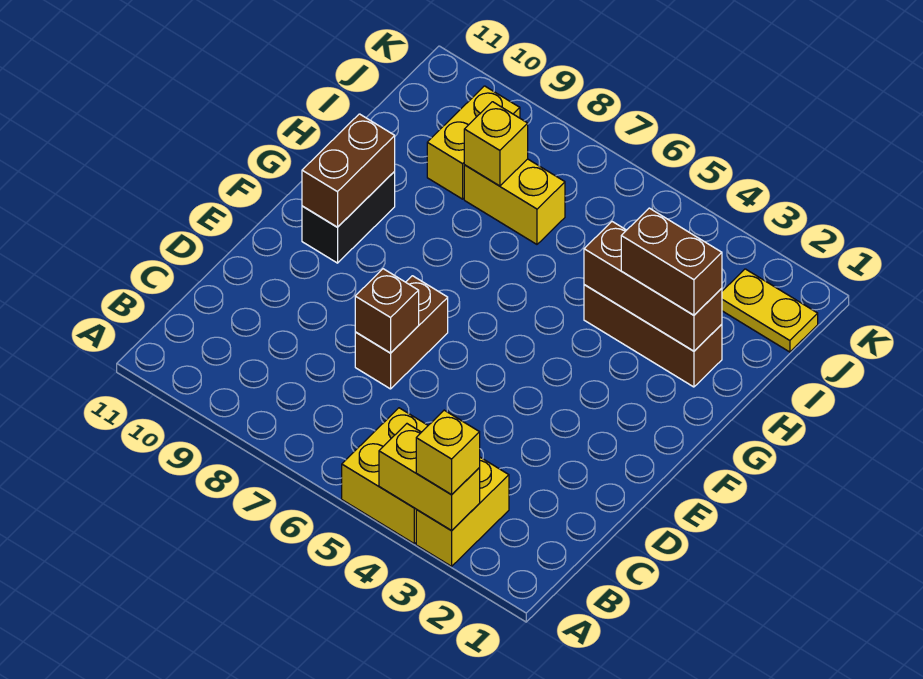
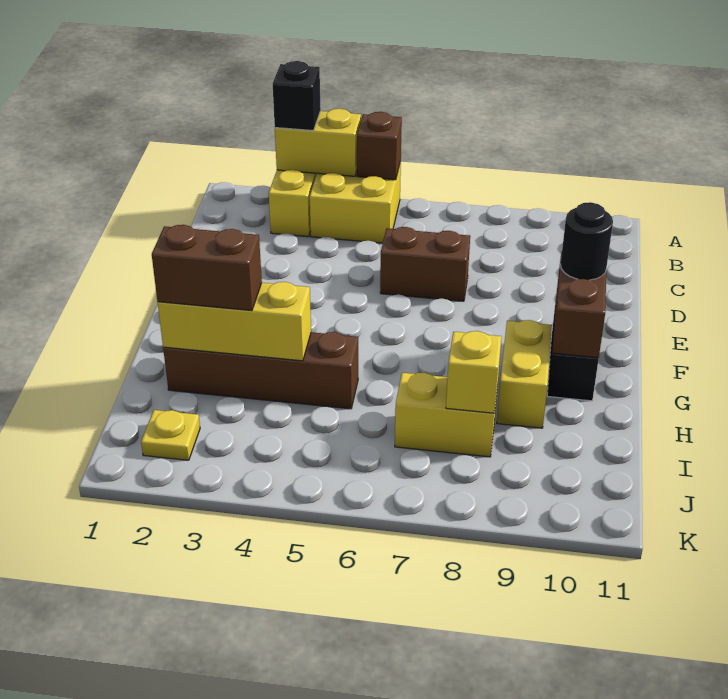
yellow brick A3 level 3 -> black brick A3 level 3
brown brick D7:E7 level 1 -> brown brick D6:D7 level 1
brown brick D7 level 2 -> brown brick A5 level 2
none -> black round brick F10 level 3
brown brick H2:H4 level 1 -> brown brick H2:H5 level 1
brown brick H2:H4 level 2 -> yellow brick H2:H4 level 2
yellow brick I9:J9 level 1 -> yellow brick G9:H9 level 1
yellow plate J1:J2 level 1 -> yellow plate J2 level 1

